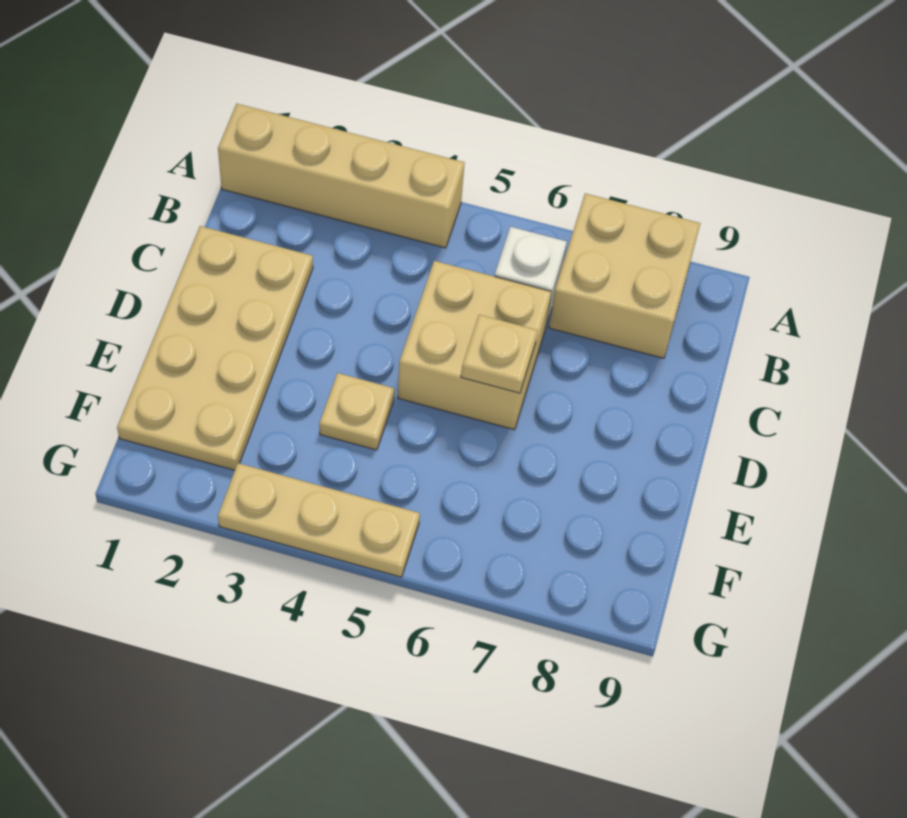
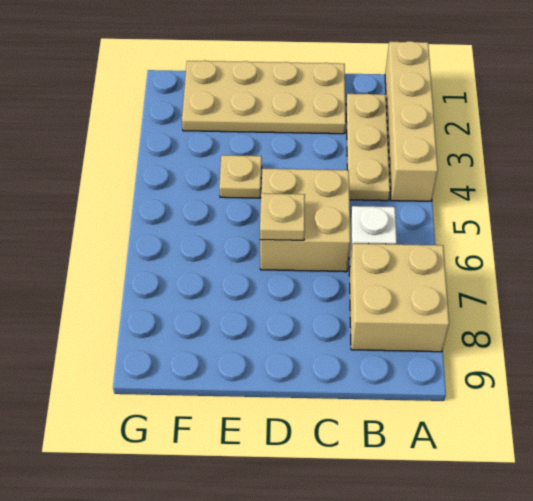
tan plate G3:G5 level 1 -> tan plate B2:B4 level 1

